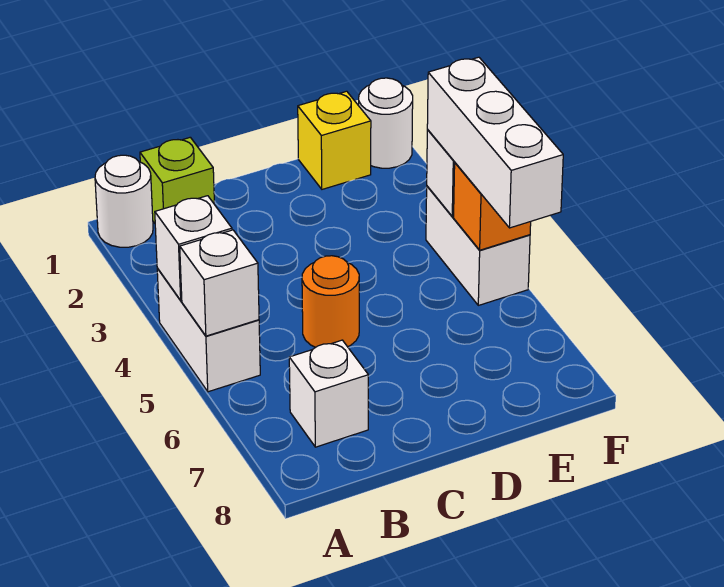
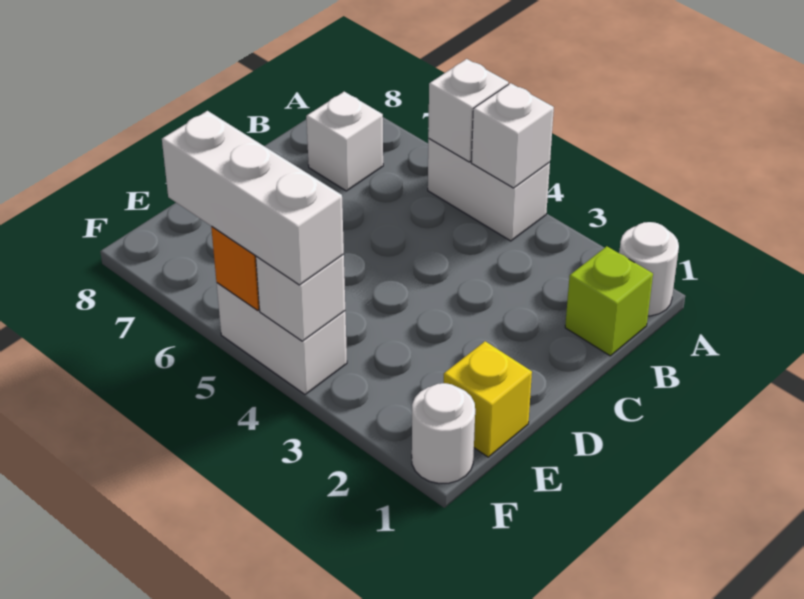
orange round brick C5 level 1 -> none

